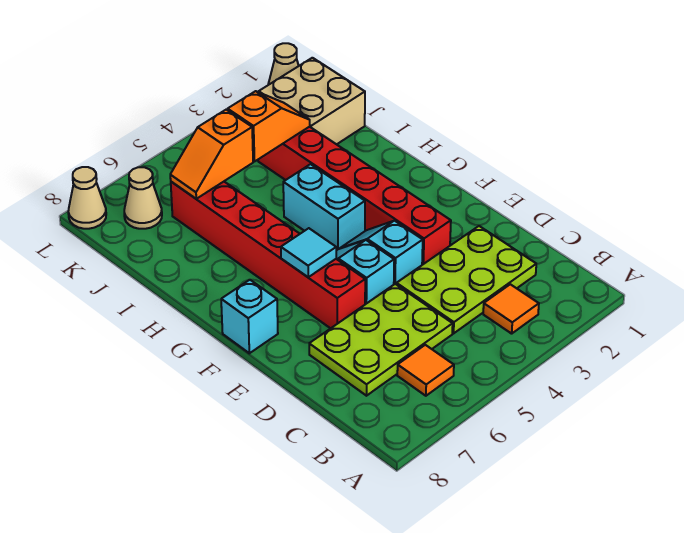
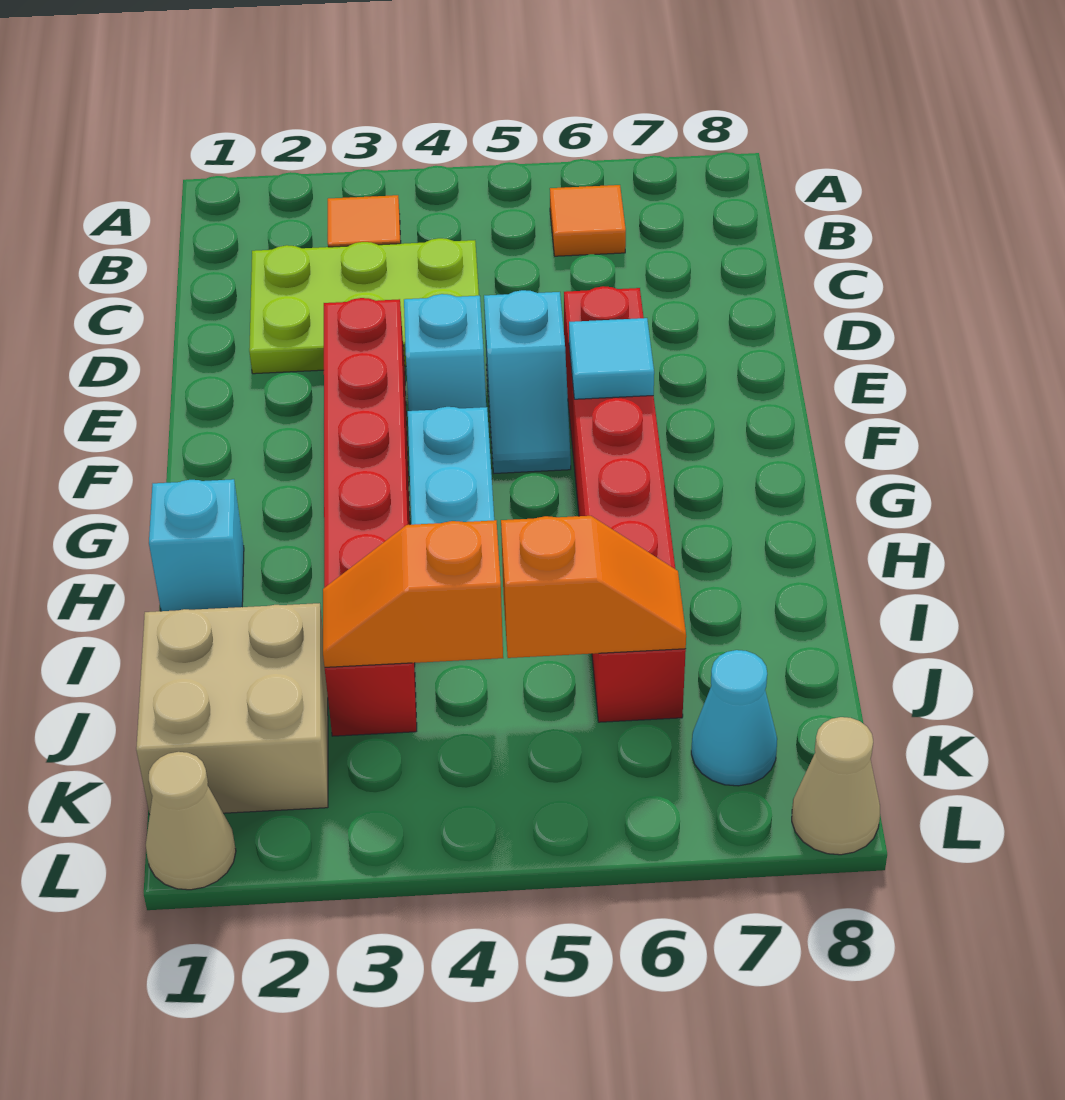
lime plate C5:D7 level 1 -> none
cyan brick F8 level 1 -> cyan brick H1 level 1
tan cone K7 level 1 -> cyan cone K7 level 1

